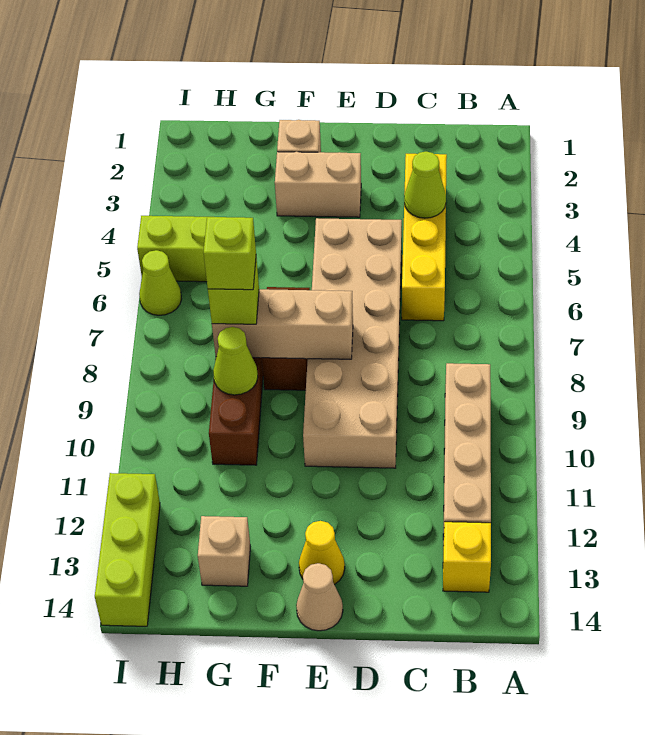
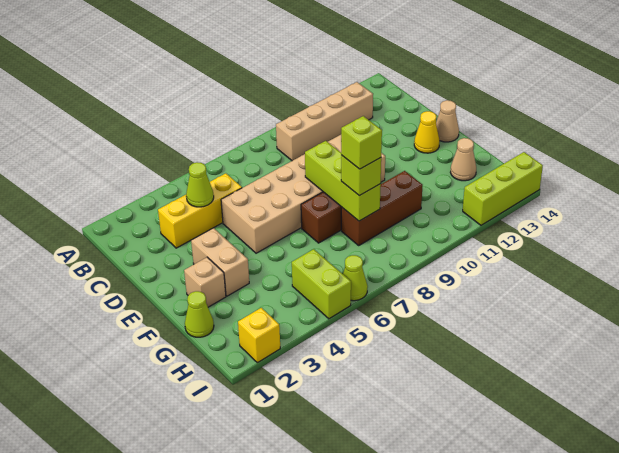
yellow brick B13 level 1 -> yellow brick I2 level 1
yellow brick C3:C6 level 1 -> yellow brick C3:C5 level 1
tan brick E8:G8 level 2 -> lime brick E8:G8 level 2
lime cone G9 level 2 -> lime cone G1 level 1
tan brick G13 level 1 -> tan cone G13 level 1

